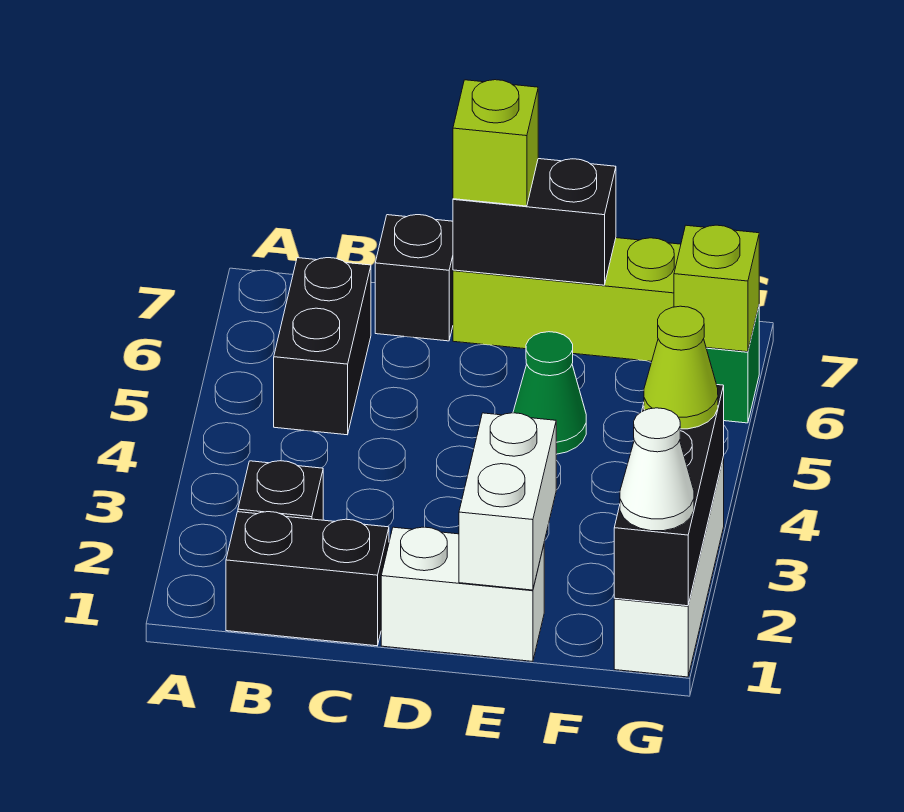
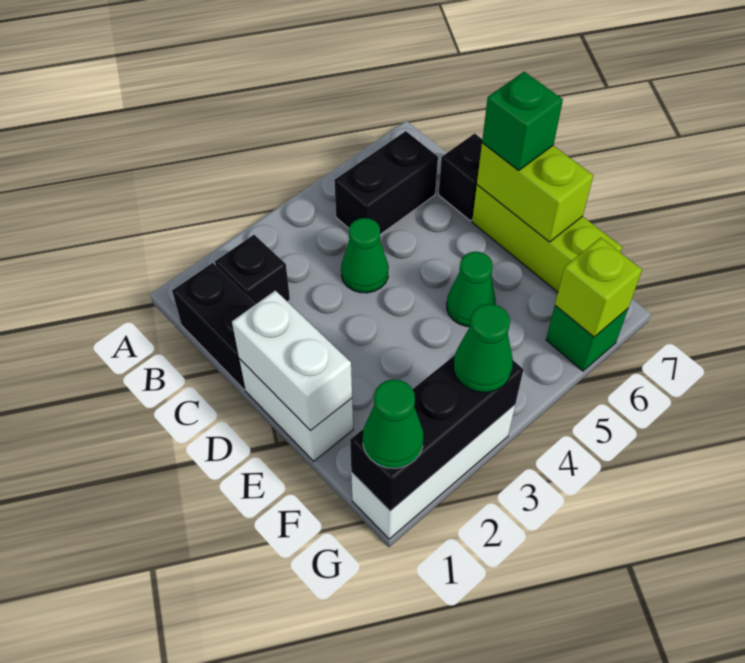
none -> green cone C4 level 1
black brick D7:E7 level 2 -> lime brick D7:E7 level 2
lime brick D7 level 3 -> green brick D7 level 3
white brick E1:E2 level 2 -> white brick D1:E1 level 2
white cone G1 level 3 -> green cone G1 level 3
lime cone G3 level 3 -> green cone G3 level 3

